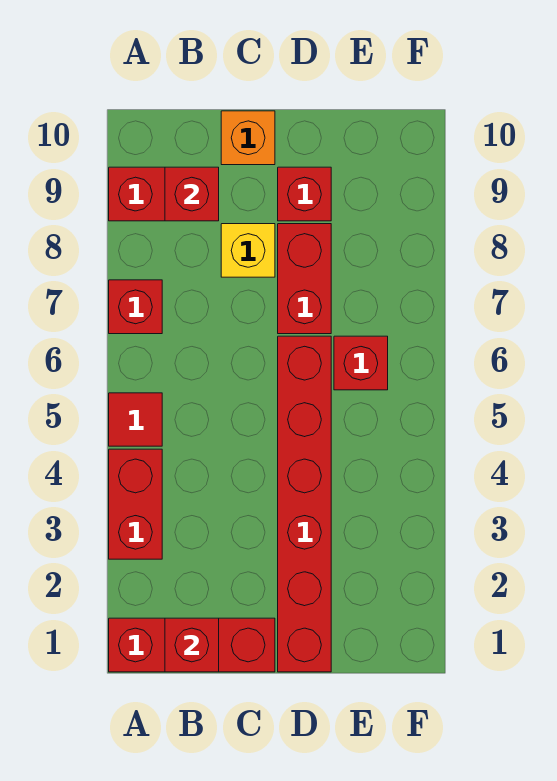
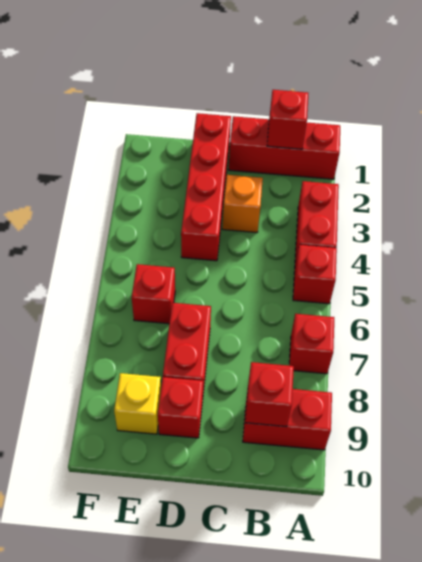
red tile A5 level 1 -> red brick A5 level 1
yellow brick C8 level 1 -> yellow brick E9 level 1
orange brick C10 level 1 -> orange brick C3 level 1
red brick D1:D6 level 1 -> red brick D1:D4 level 1

